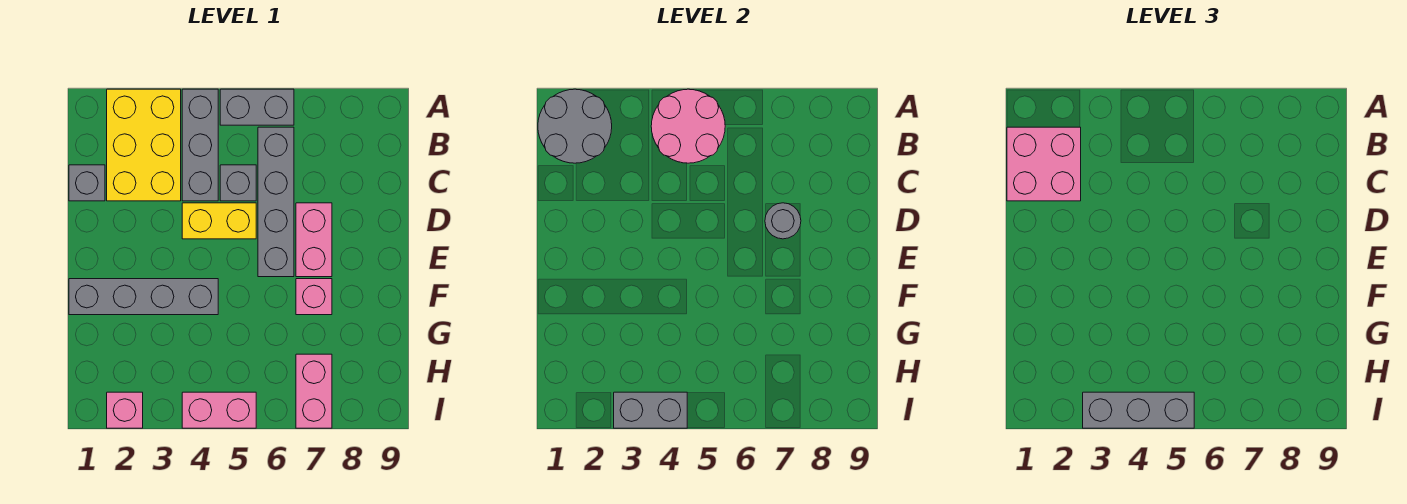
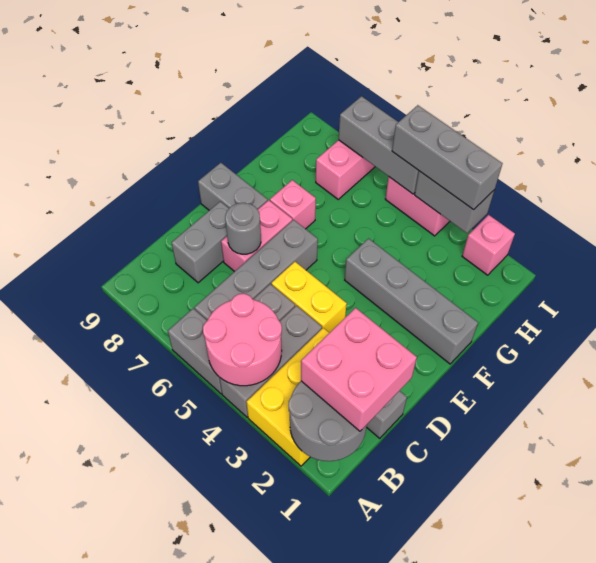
none -> grey brick C8:D8 level 1
none -> grey brick E8:E9 level 1
none -> grey brick I5:I7 level 2

